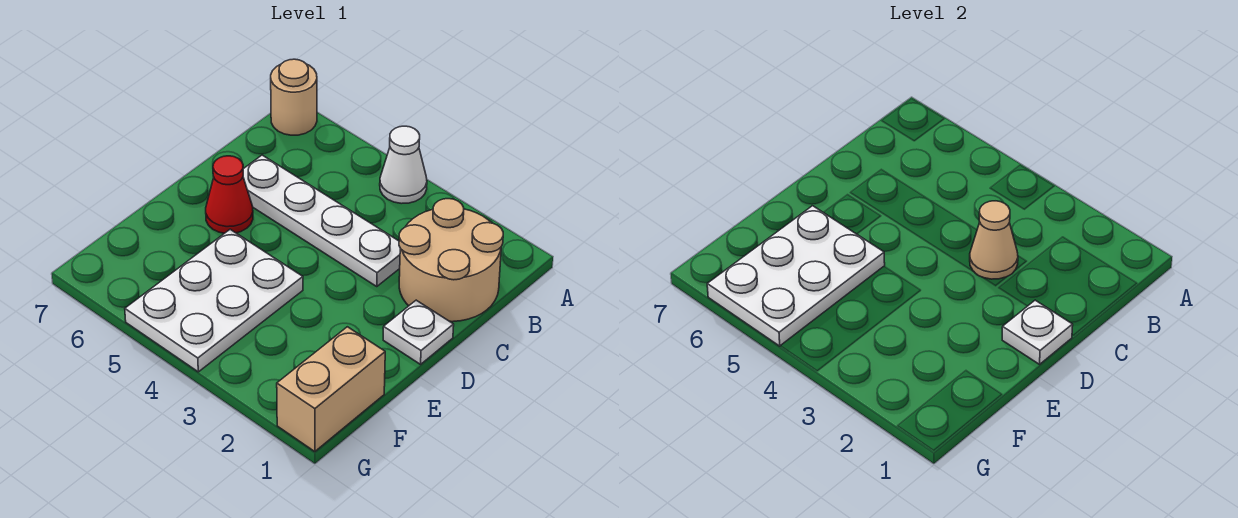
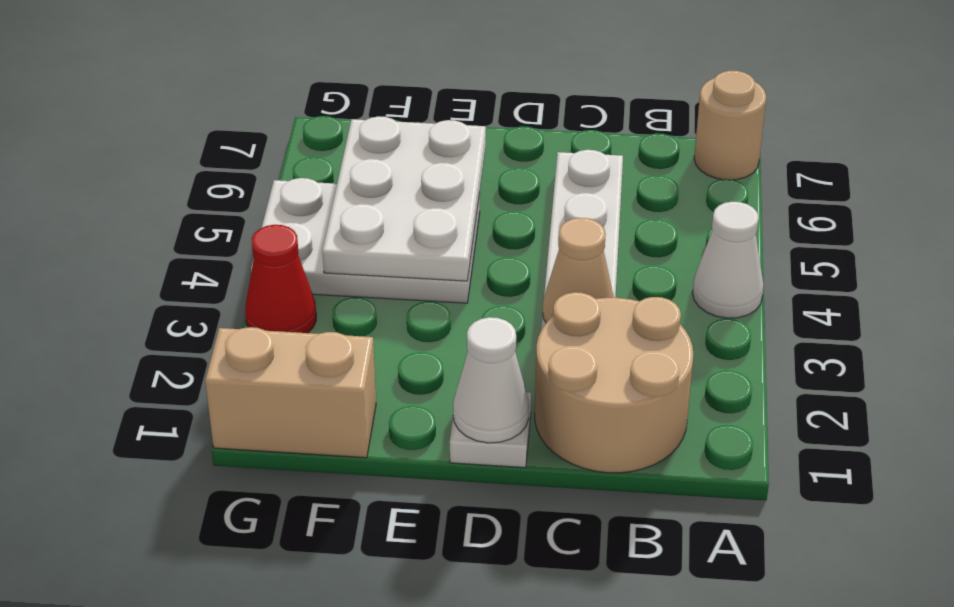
white plate D1 level 2 -> white cone D1 level 2
red cone D6 level 1 -> red cone G3 level 1
white plate E5:G6 level 2 -> white plate E4:F6 level 2

